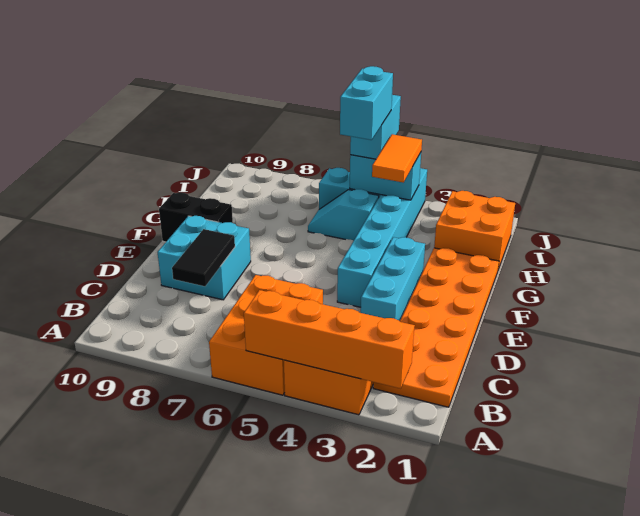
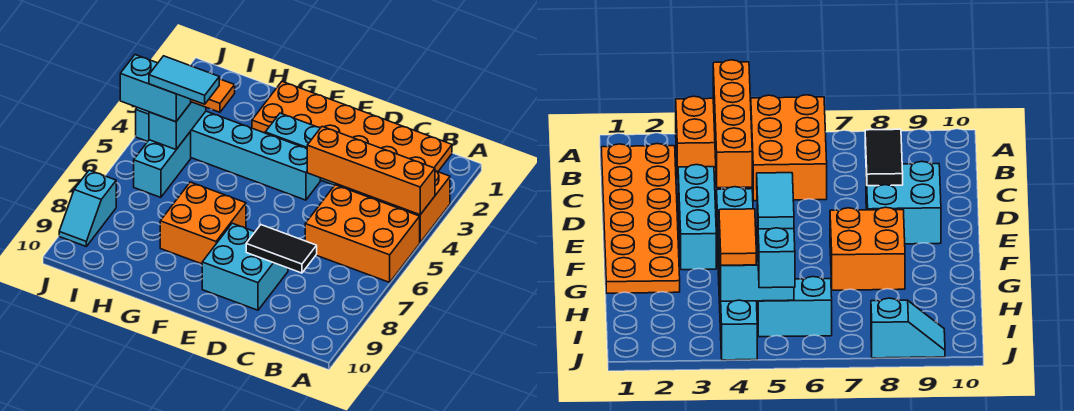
orange brick A2:A5 level 2 -> orange brick A4:D4 level 2
black brick F9:F10 level 1 -> none
orange brick H1:I2 level 1 -> orange brick F7:G8 level 1
cyan slope H5:H6 level 1 top 5 -> cyan slope J8:J9 level 1 top 8
cyan brick H5:I5 level 4 -> cyan tile H5:I5 level 4

